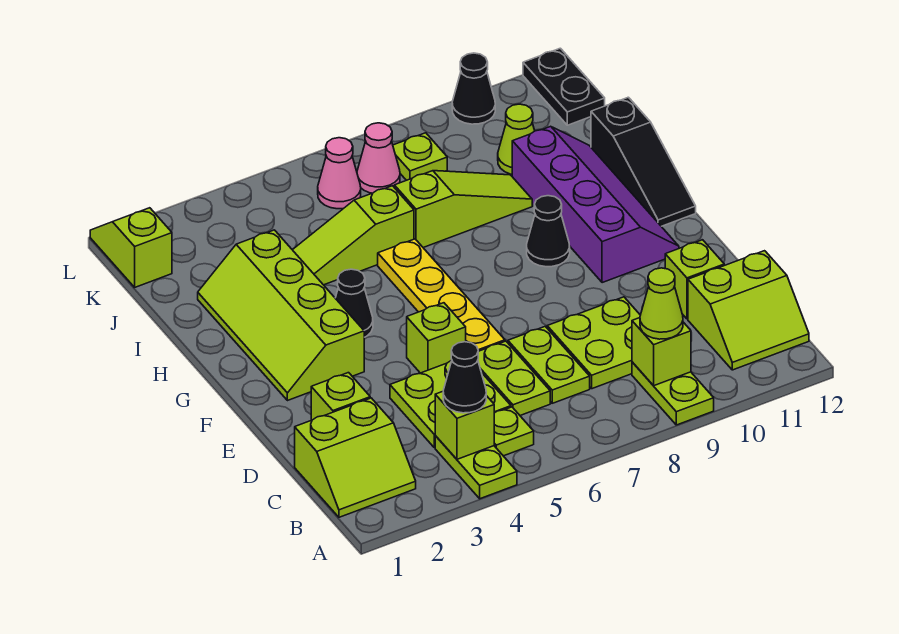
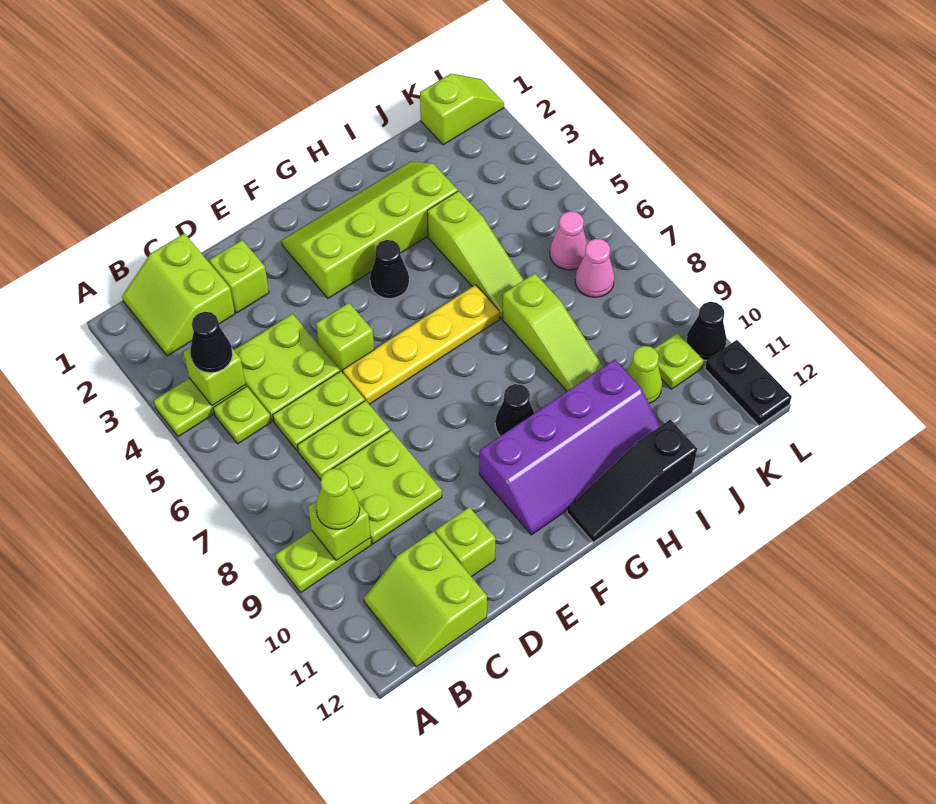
lime slope I4:I6 level 1 top 6 -> lime slope I4:I6 level 1 top 4
lime plate K8 level 1 -> lime plate K10 level 1
black plate K12:L12 level 1 -> black plate L11:L12 level 1

